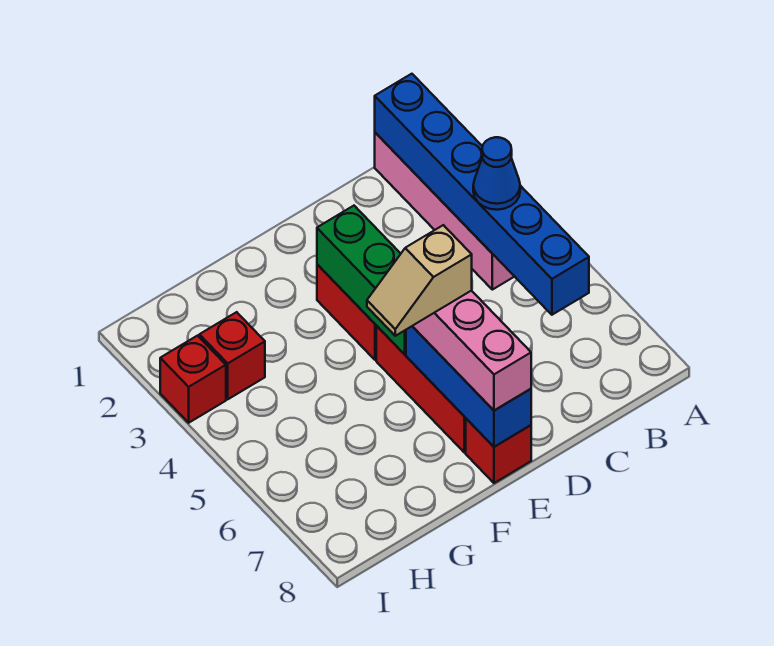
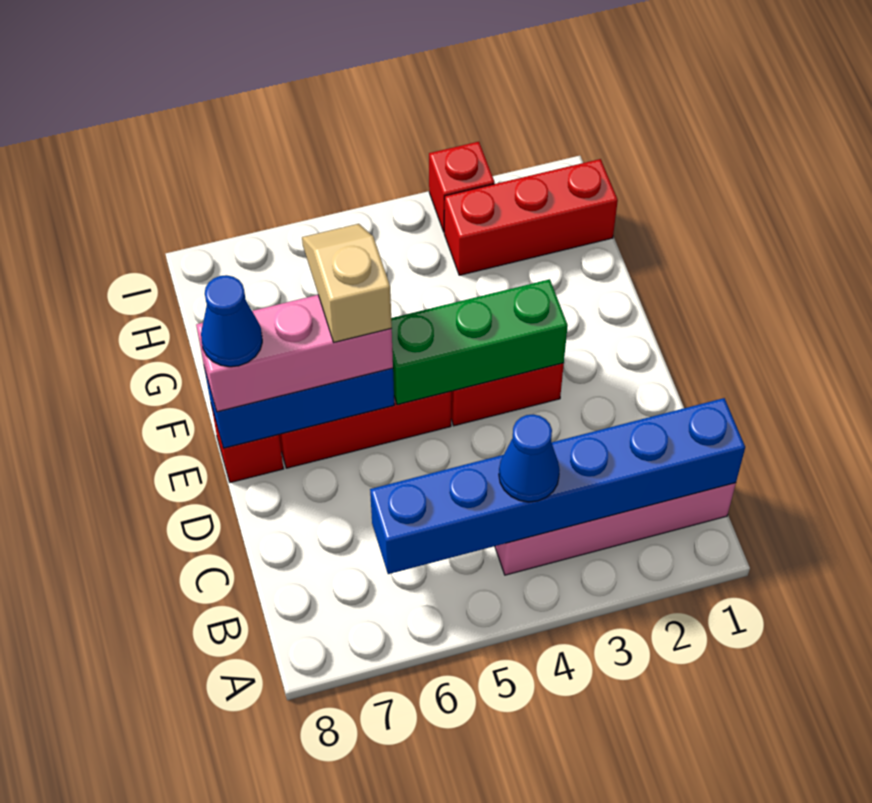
none -> blue cone E8 level 4
red brick H3 level 1 -> red brick H1:H3 level 1

